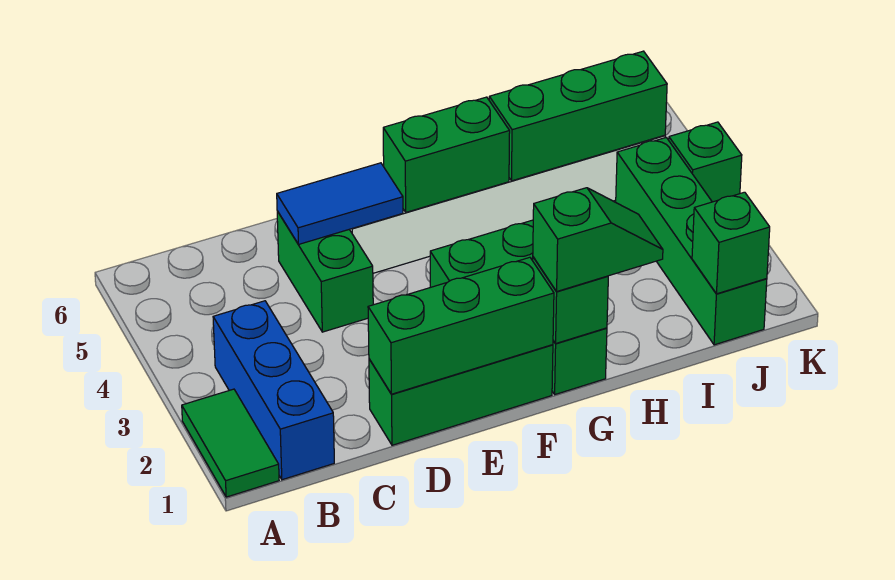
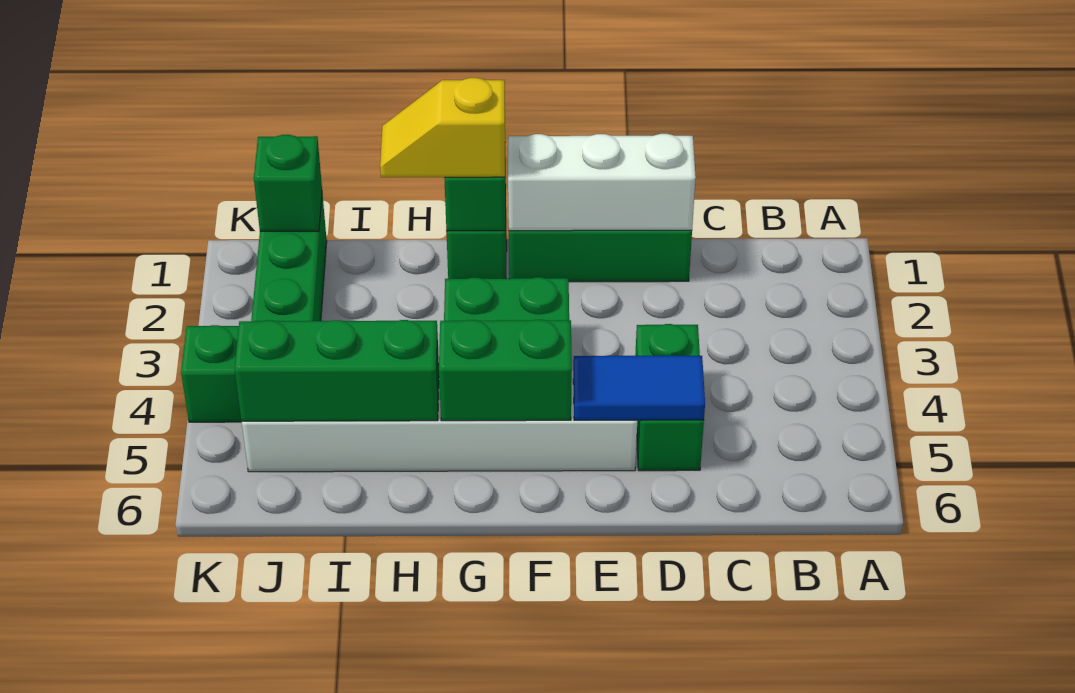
green tile A1:A2 level 1 -> none
blue brick B1:B3 level 1 -> none
green brick D1:F1 level 2 -> white brick D1:F1 level 2
green slope G1:H1 level 3 top G -> yellow slope G1:H1 level 3 top G

